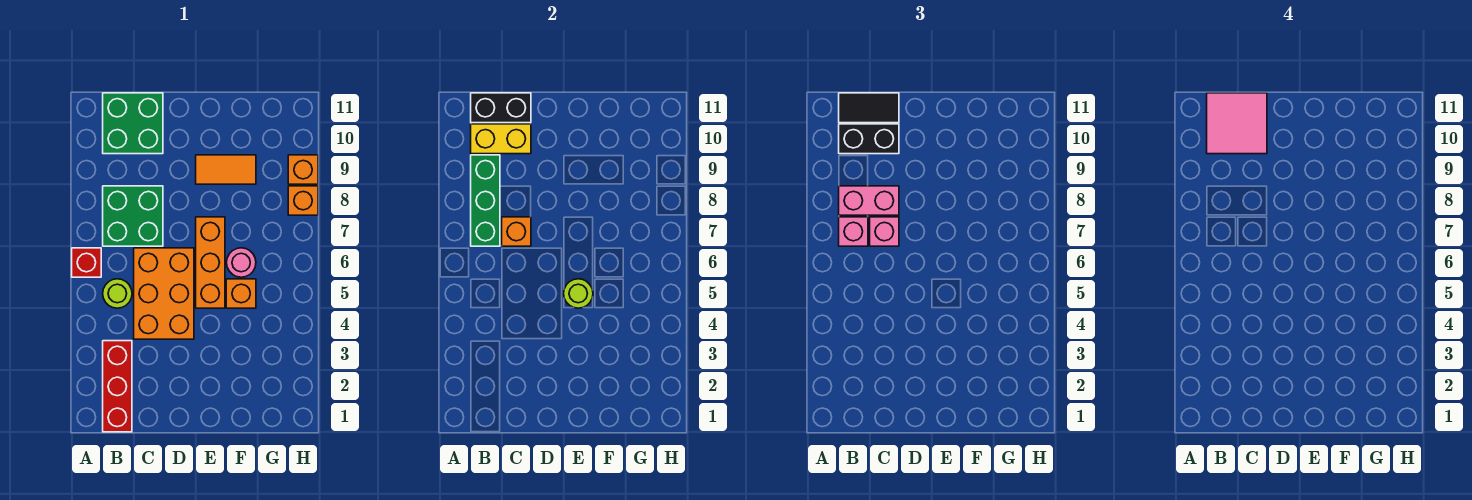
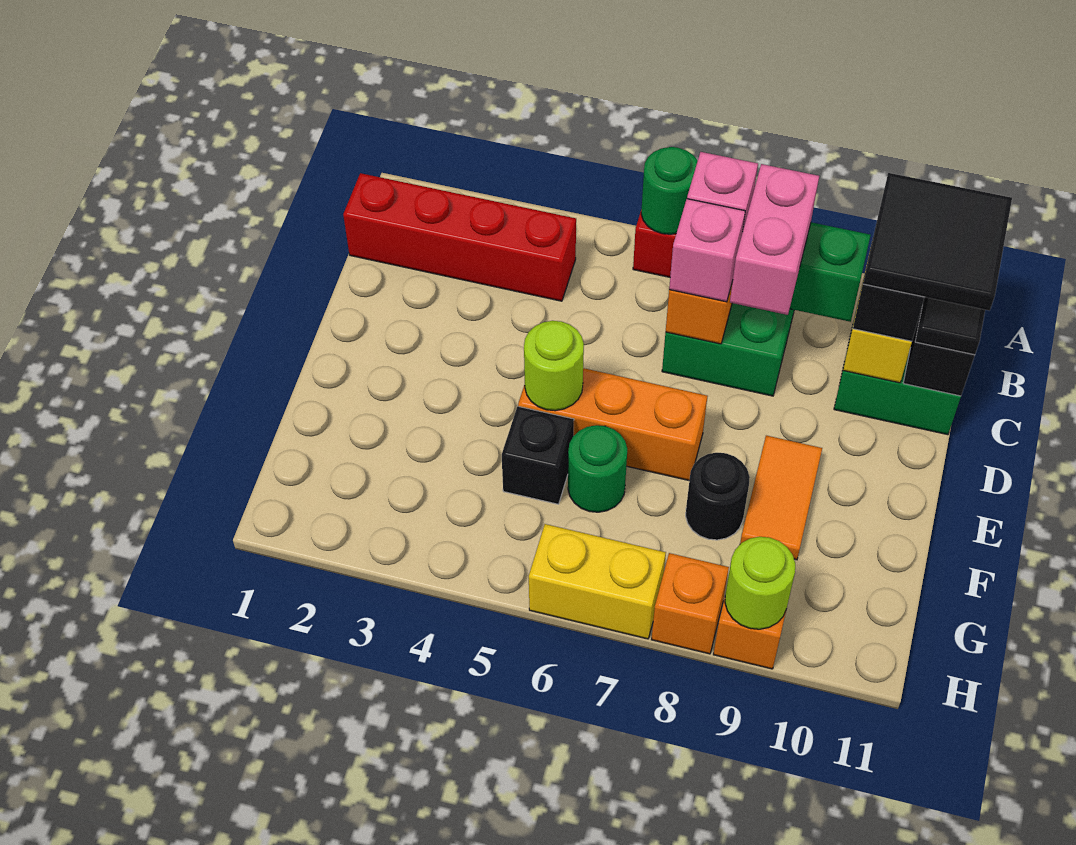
none -> green round brick A6 level 2
red brick B1:B3 level 1 -> red brick B1:B4 level 1
lime round brick B5 level 1 -> lime round brick H9 level 2
pink tile B10:C11 level 4 -> black tile B10:C11 level 4
orange brick C4:D6 level 1 -> none
orange brick F5 level 1 -> black brick F5 level 1
pink round brick F6 level 1 -> green round brick F6 level 1
none -> black round brick F8 level 1
none -> yellow brick H6:H7 level 1

